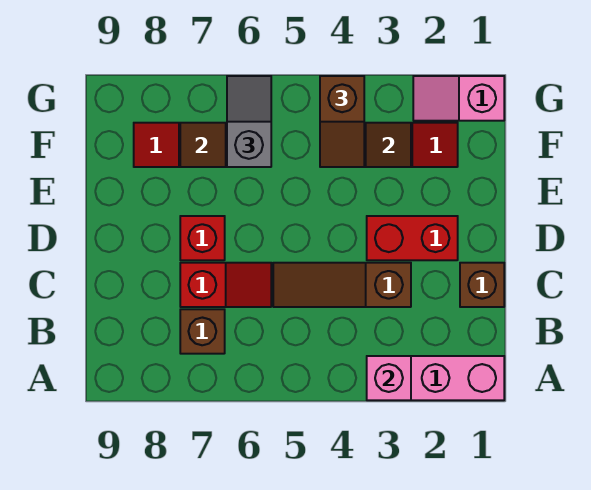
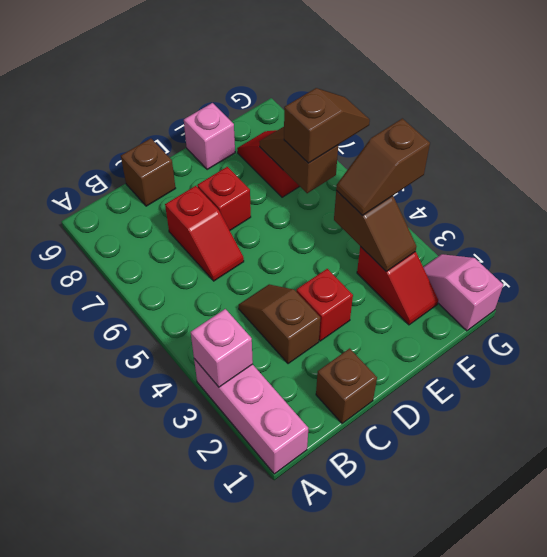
brown brick B7 level 1 -> brown brick C9 level 1
brown slope C3:C5 level 1 top 3 -> brown slope C3:C4 level 1 top 3
red brick D2:D3 level 1 -> red brick D3 level 1
none -> pink brick E9 level 1
grey slope F6:G6 level 3 top F -> brown slope F6:G6 level 3 top F

